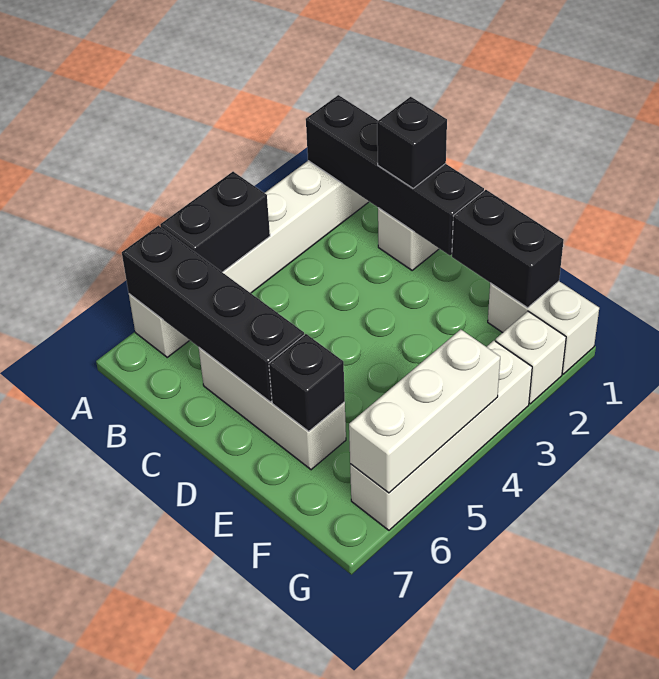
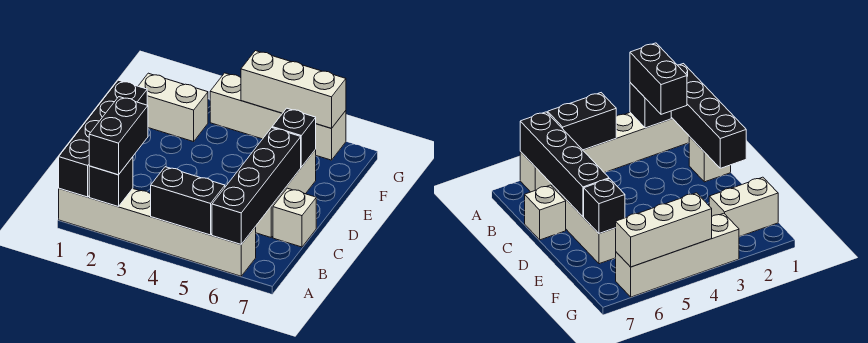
black brick C1 level 3 -> black brick A2 level 2
black brick E1:F1 level 2 -> black brick A2:B2 level 3
white brick F1:G1 level 1 -> white brick F1:F2 level 1
white brick G2 level 1 -> white brick C7 level 1

